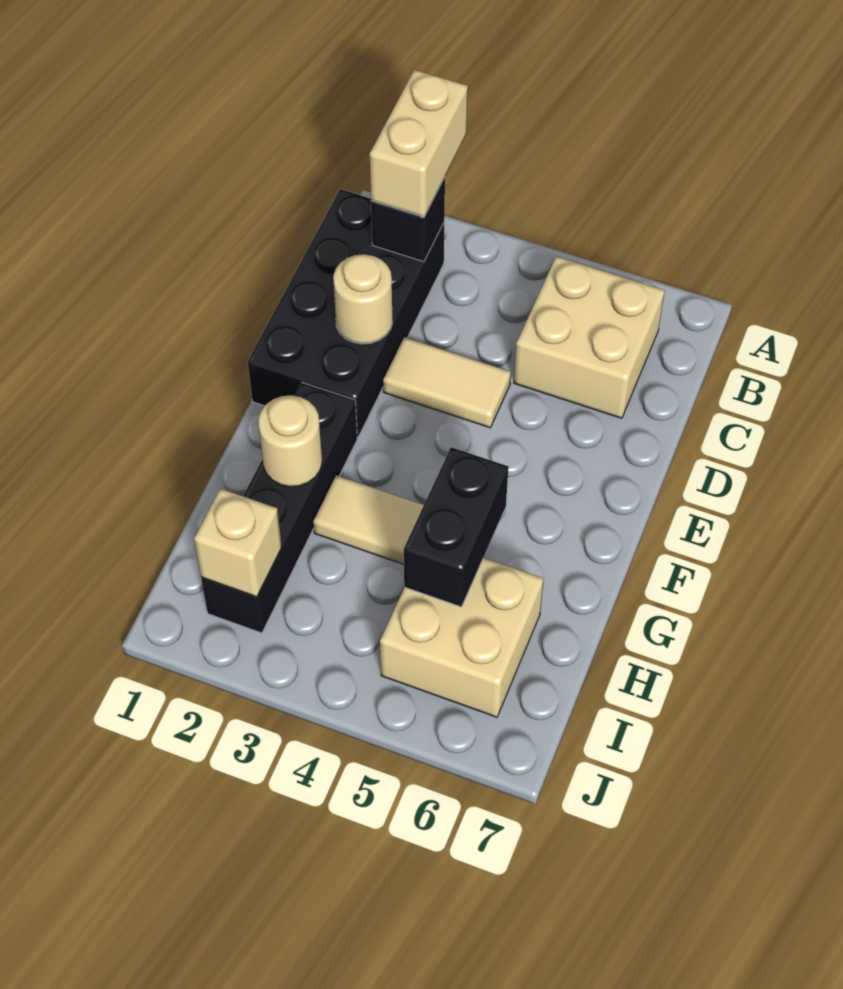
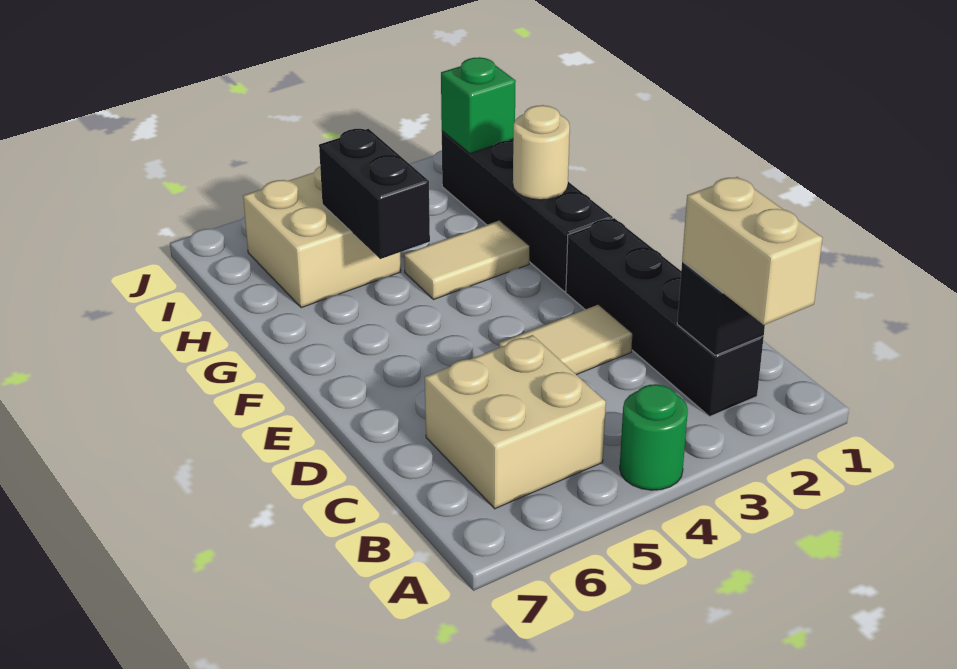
none -> green round brick A4 level 1
black brick B1:E2 level 1 -> black brick B2:E2 level 1
tan round brick D2 level 2 -> none
tan brick I2 level 2 -> green brick I2 level 2

